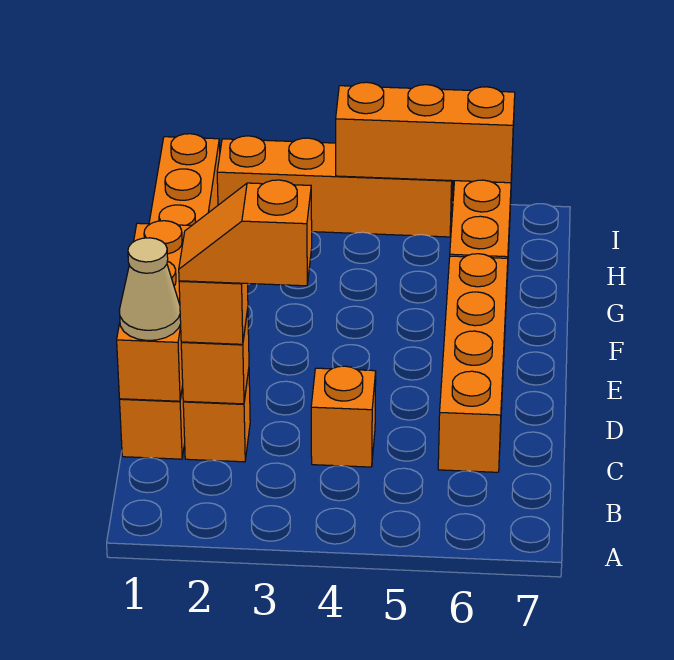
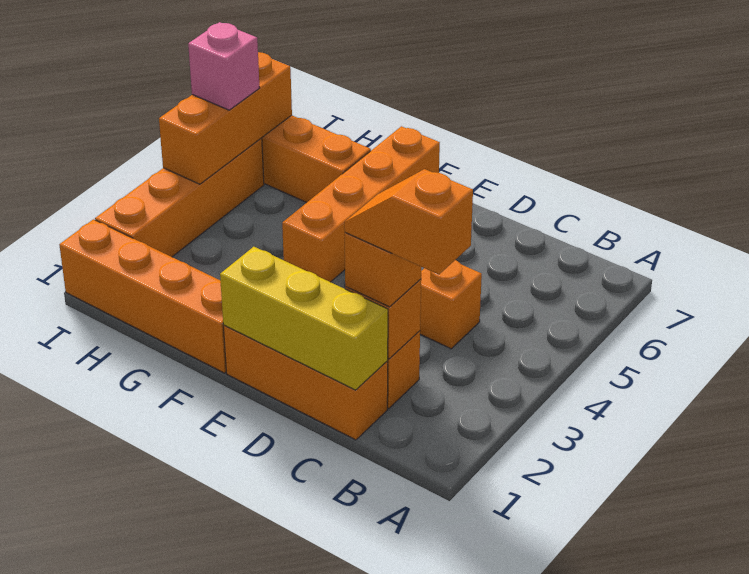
orange brick C1:E1 level 2 -> yellow brick C1:E1 level 2
tan cone C1 level 3 -> none
orange slope C2:C3 level 4 top 3 -> orange slope B2:C2 level 4 top B
orange brick C6:F6 level 1 -> orange brick F4:F7 level 1
none -> pink brick I5 level 3

